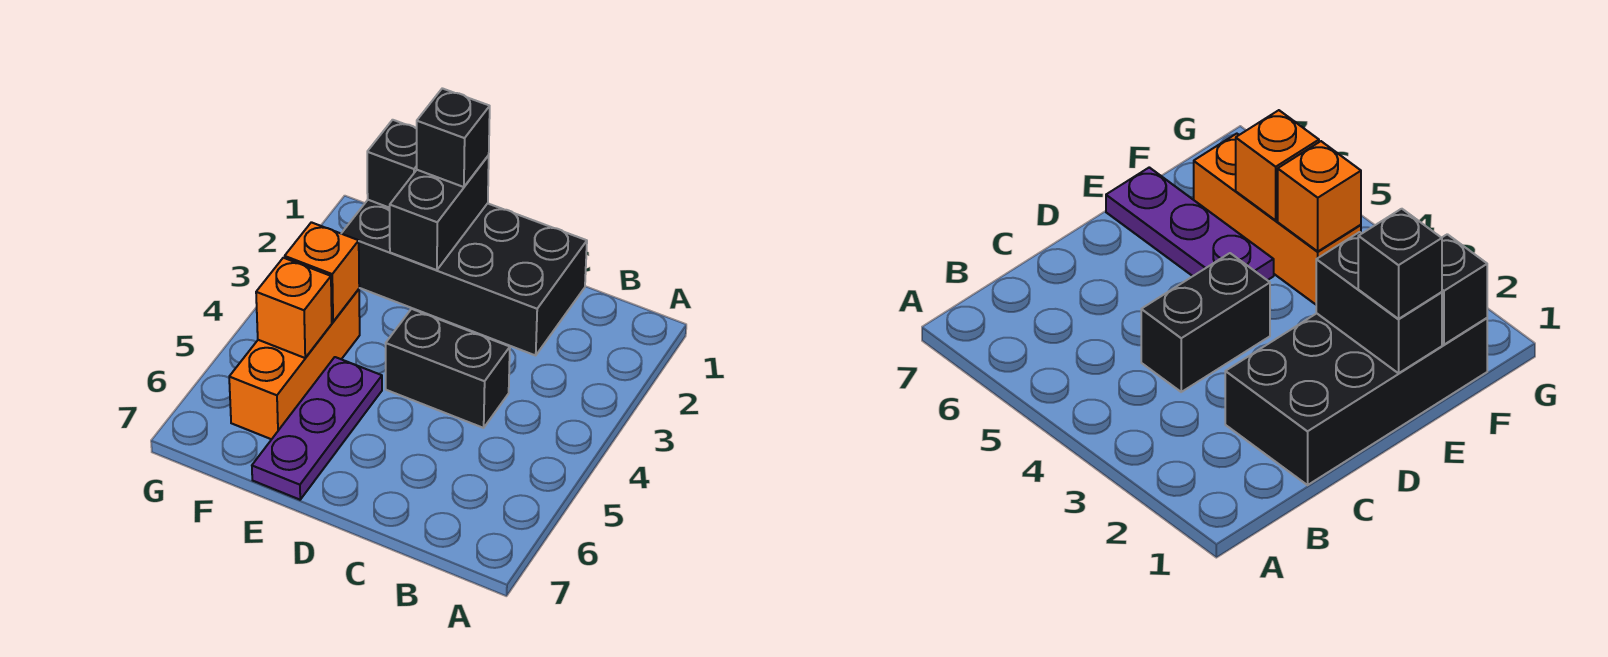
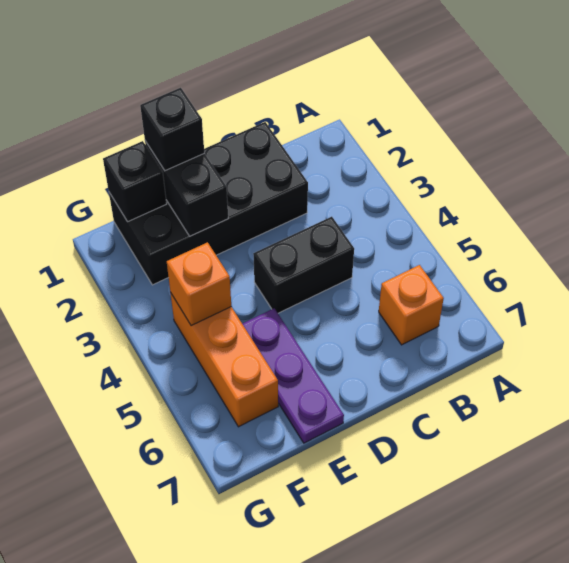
orange brick F5 level 2 -> orange brick B6 level 1

